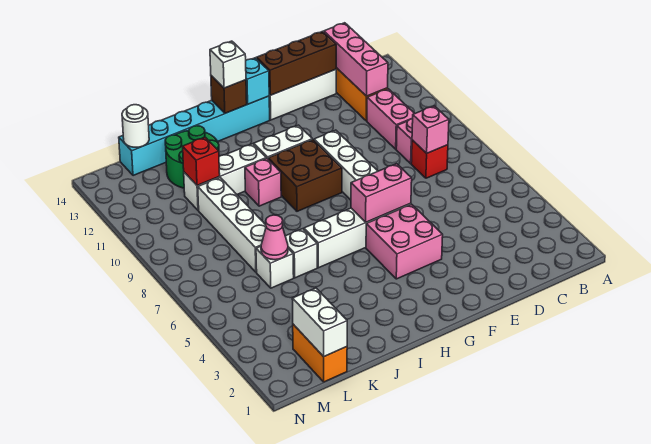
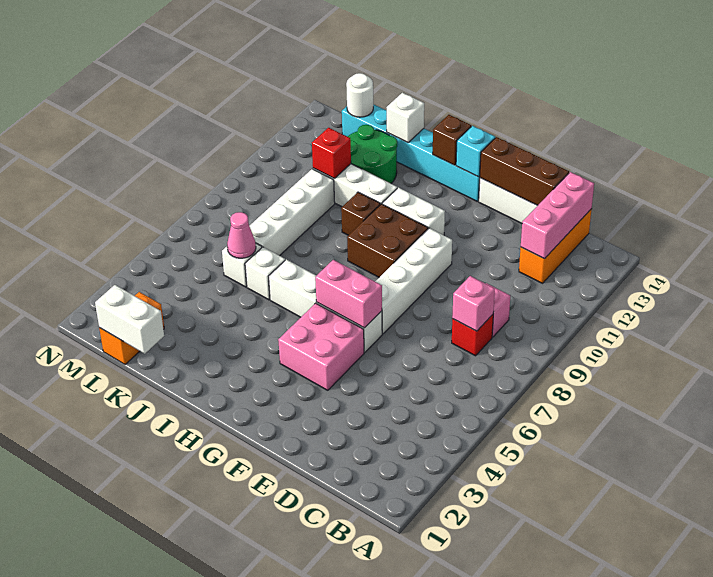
pink brick C10:C11 level 1 -> none
white brick H14 level 3 -> white brick J14 level 2
pink brick I10 level 1 -> brown brick I10 level 1
white brick L1:L2 level 2 -> white brick K1:L1 level 2

